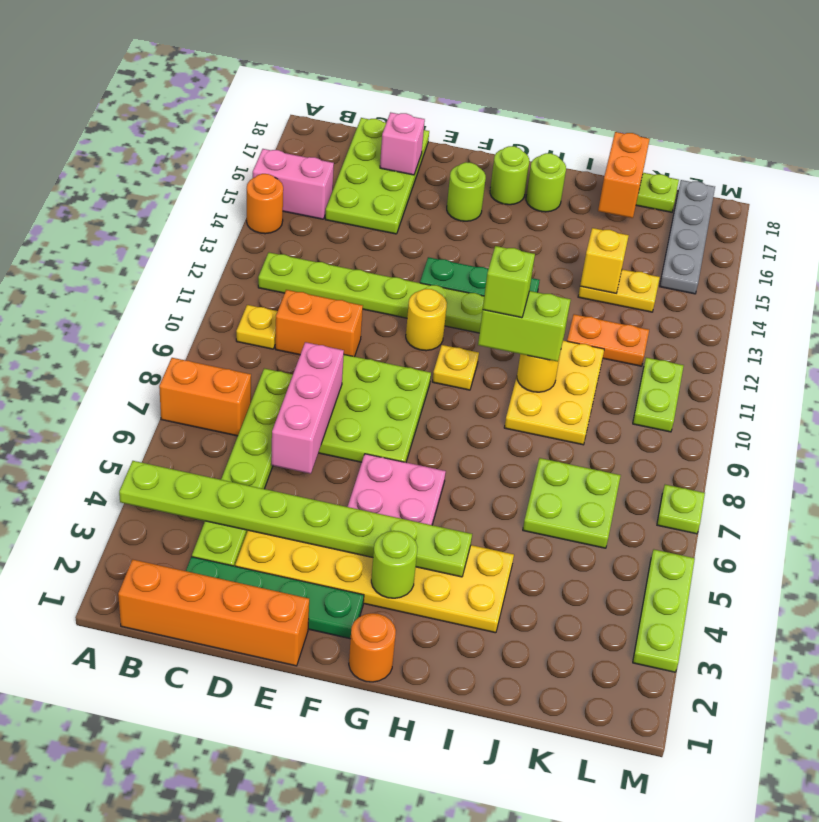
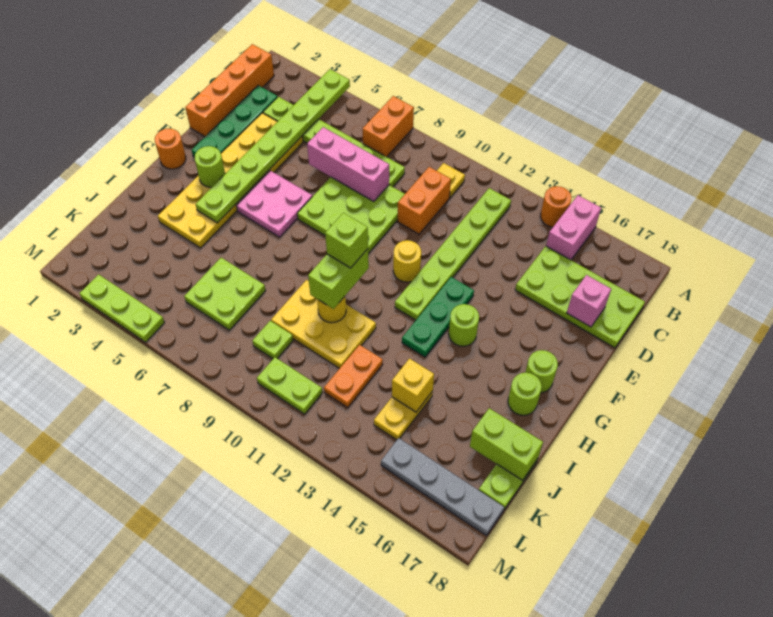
lime round brick F16 level 1 -> lime round brick G14 level 1
yellow plate G10 level 1 -> none
orange brick J17:J18 level 2 -> lime brick J17:J18 level 2
lime plate M7 level 1 -> lime plate K9 level 1

